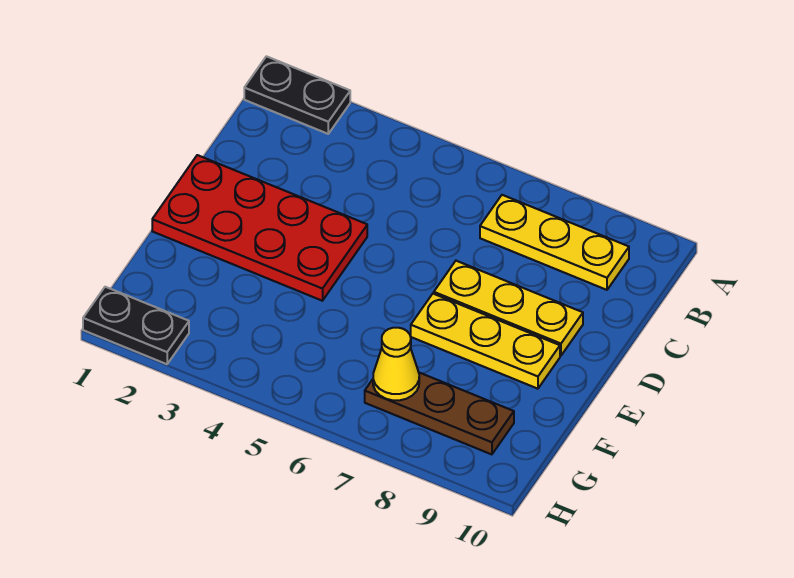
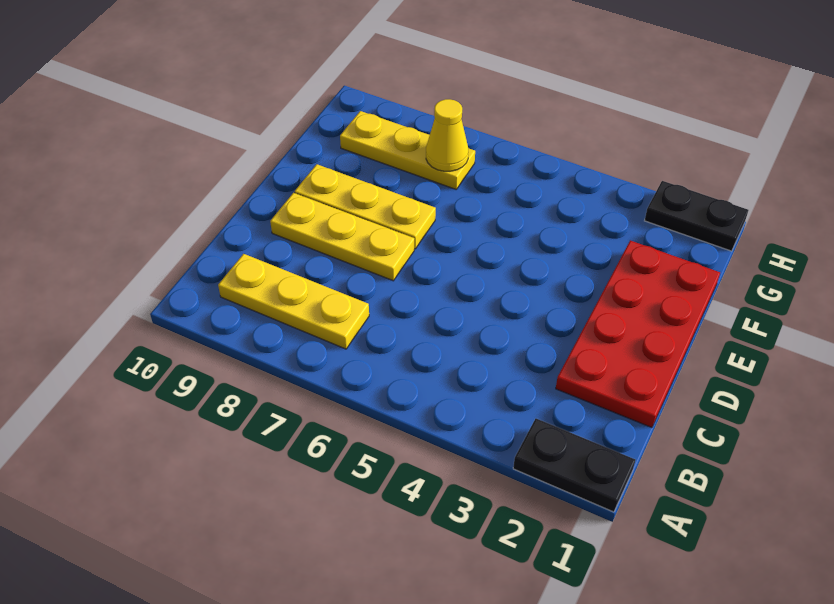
red plate D1:E4 level 1 -> red plate C1:F2 level 1
brown plate G7:G9 level 1 -> yellow plate G7:G9 level 1

